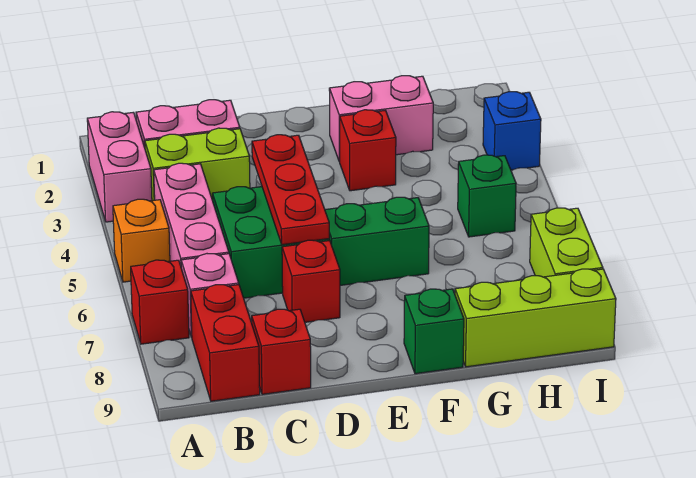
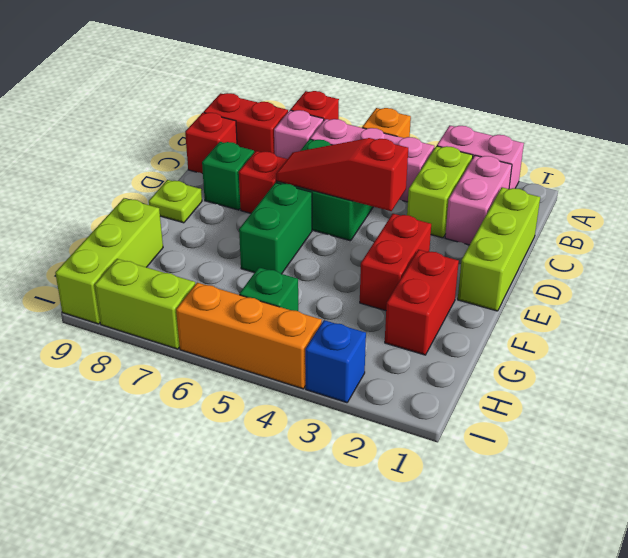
none -> lime brick C1:E1 level 1
red plate D4:D6 level 2 -> red slope D4:D6 level 2 top 4
none -> lime plate E9 level 1
pink brick F2:G2 level 1 -> red brick F2:G2 level 1
red brick F3 level 1 -> red brick E3:F3 level 1
green brick F9 level 1 -> green brick D8 level 1
none -> orange brick I4:I6 level 1

